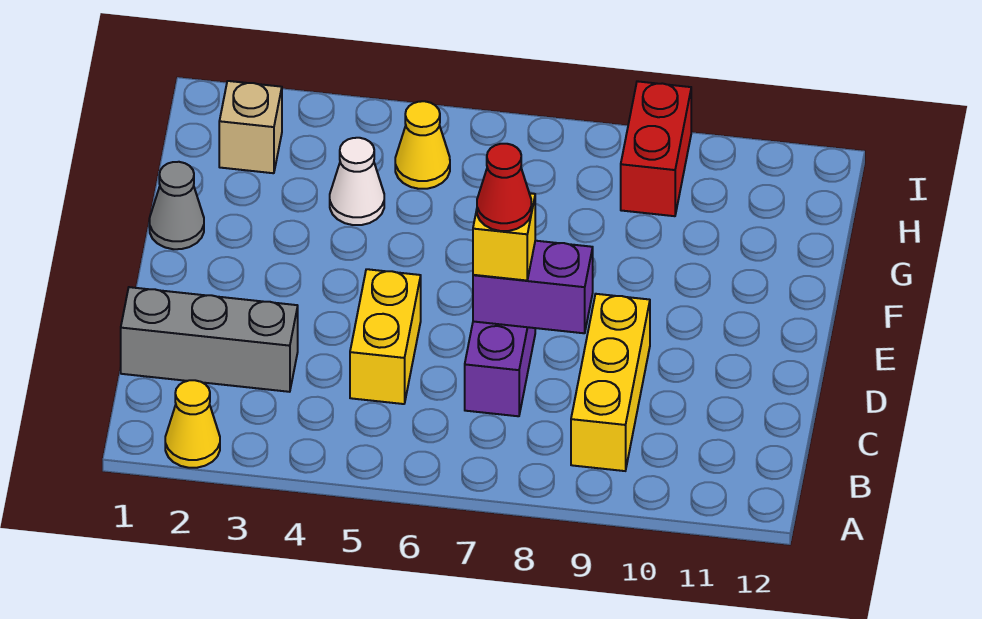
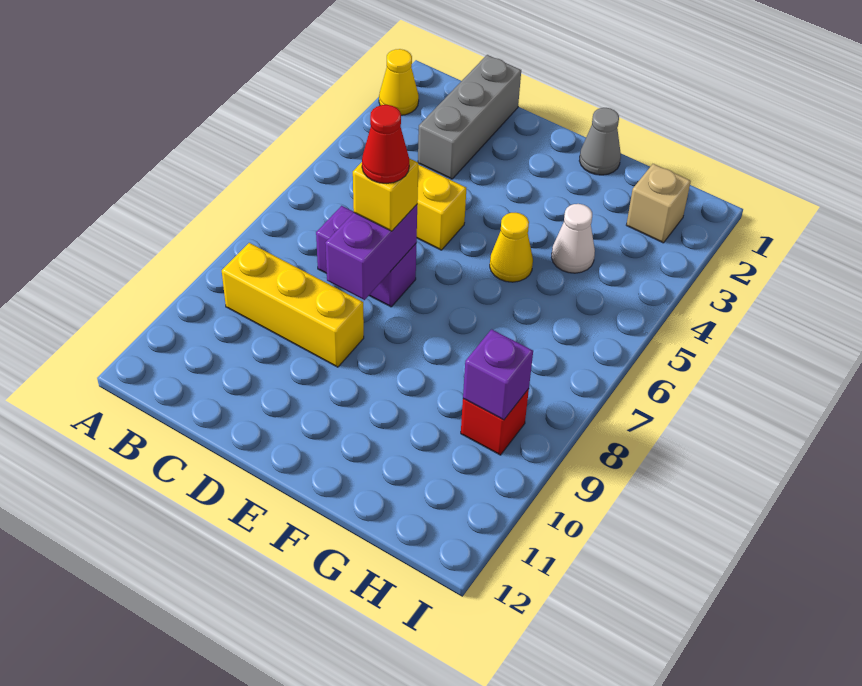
yellow cone H5 level 1 -> yellow cone F5 level 1
red brick H9:I9 level 1 -> red brick H9 level 1
none -> purple brick H9 level 2

